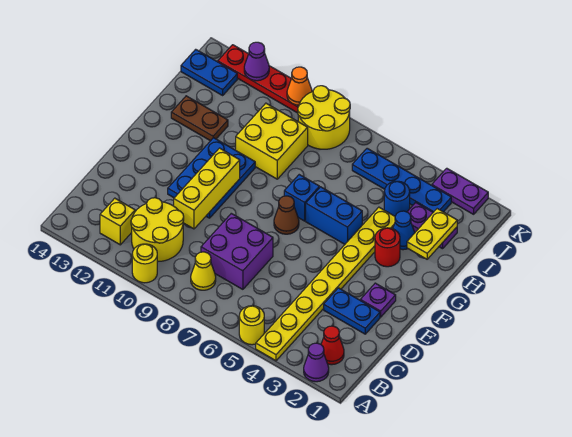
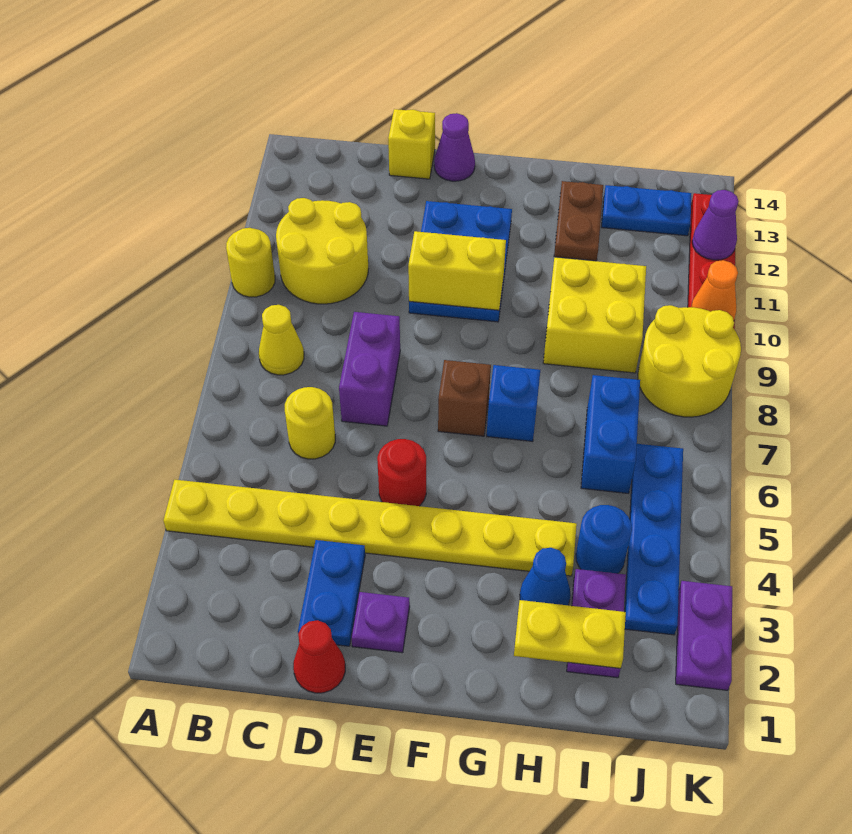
purple cone A2 level 1 -> purple cone E14 level 1
yellow round brick A5 level 1 -> yellow round brick C6 level 1
red cone B2 level 1 -> red cone D1 level 1
yellow brick B12 level 1 -> yellow brick D14 level 1
purple brick C7:D8 level 1 -> purple brick D7:D8 level 1
yellow brick D10:F10 level 2 -> yellow brick E10:F10 level 2
blue plate E10:G11 level 1 -> blue plate E10:F12 level 1
brown cone F7 level 1 -> brown brick F7 level 1
red round brick G3 level 1 -> red round brick E5 level 1
blue brick G5:G6 level 1 -> blue brick I6:I7 level 1
blue plate J13:J14 level 1 -> blue plate I13:J13 level 1

